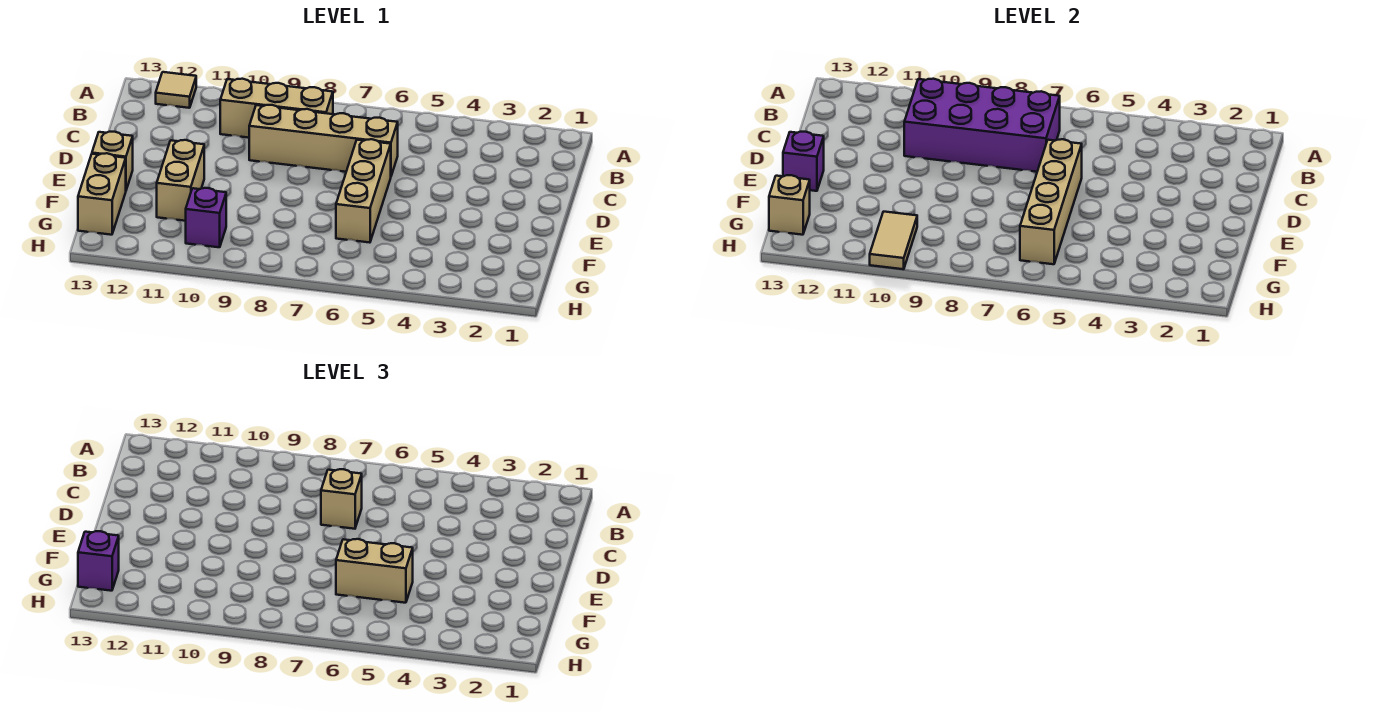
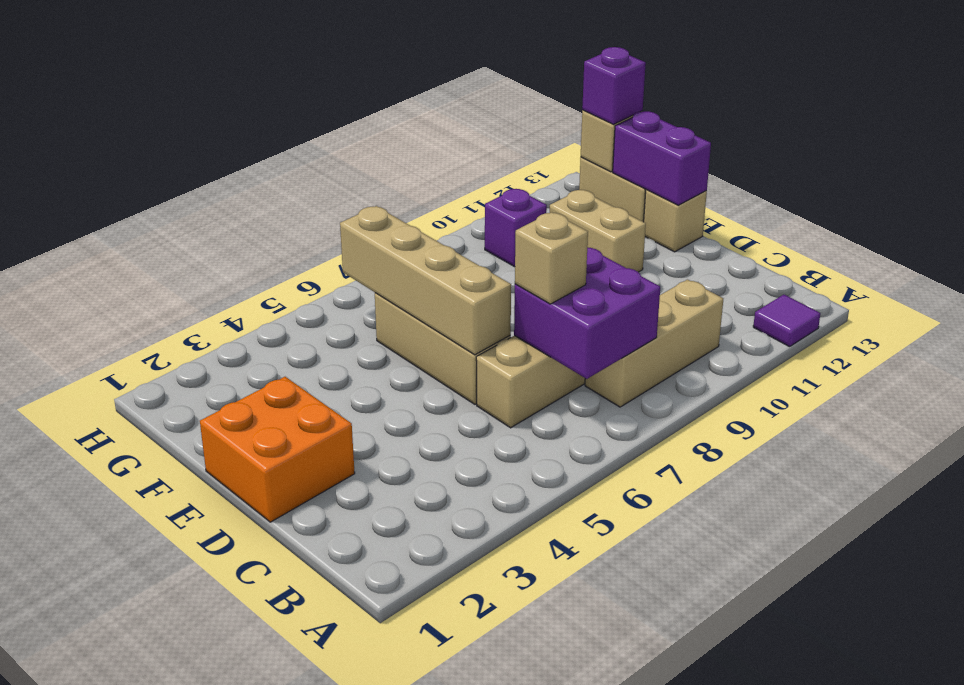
tan tile A12 level 1 -> purple tile A12 level 1
purple brick B7:C10 level 2 -> purple brick B7:C8 level 2
none -> orange brick D1:E2 level 1
purple brick E13 level 2 -> purple brick E13:F13 level 2
tan brick F5:F6 level 3 -> none
tan tile G10:H10 level 2 -> none

